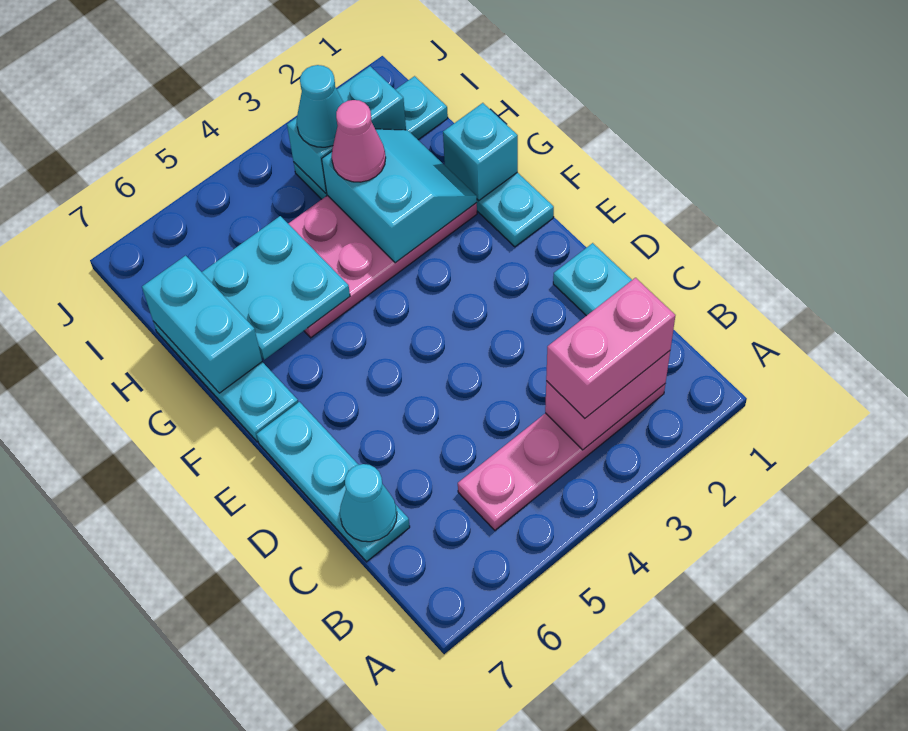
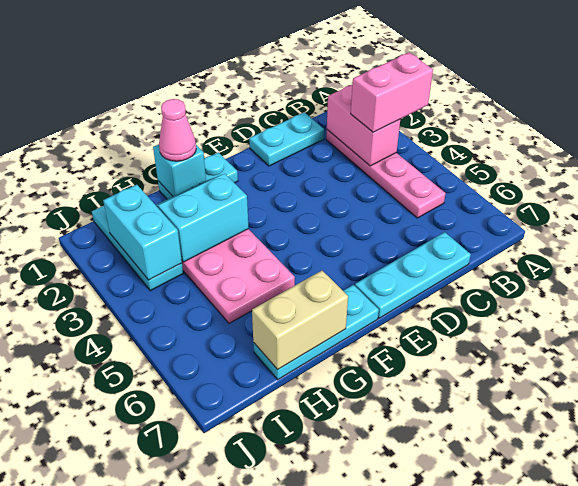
pink brick B2:B3 level 3 -> pink brick A3:B3 level 3
cyan cone C7 level 2 -> none
cyan plate G5:H6 level 2 -> none
cyan brick G7:H7 level 2 -> tan brick G7:H7 level 2
pink cone H3 level 3 -> pink cone G1 level 3
cyan cone I3 level 3 -> none

